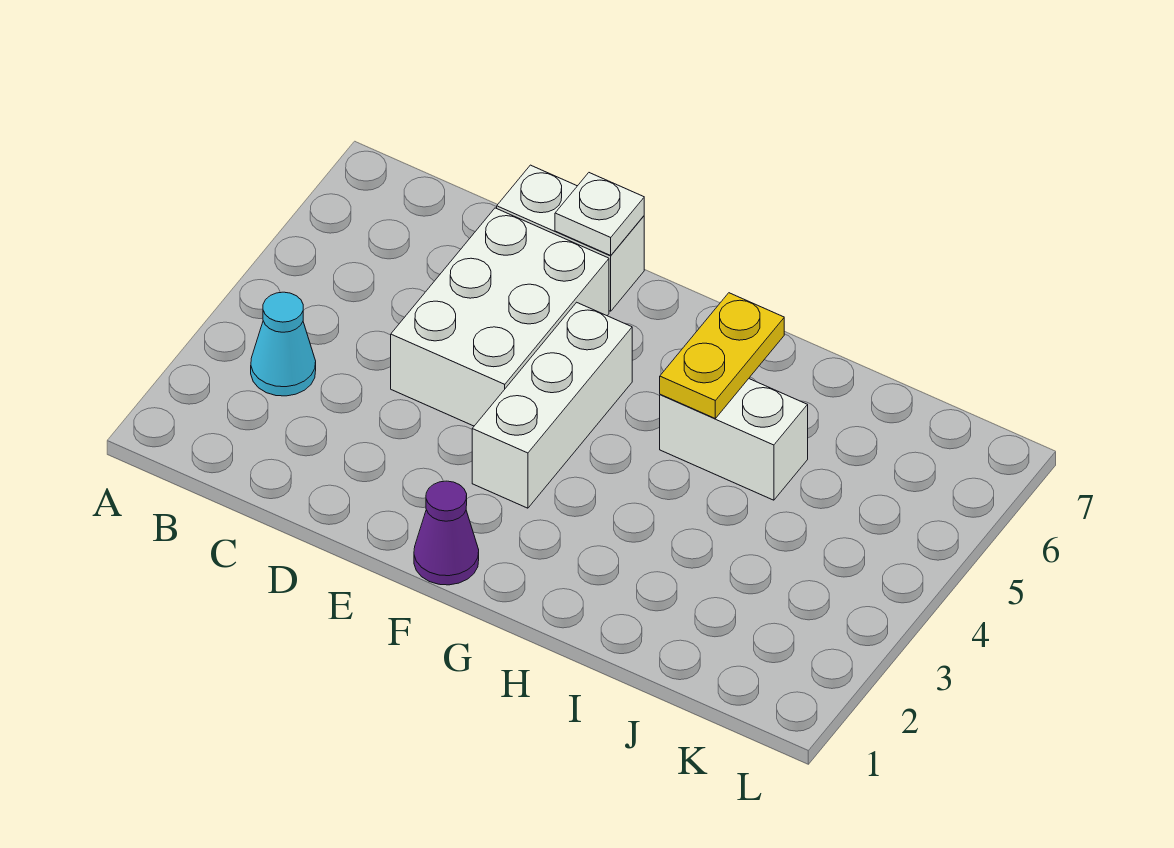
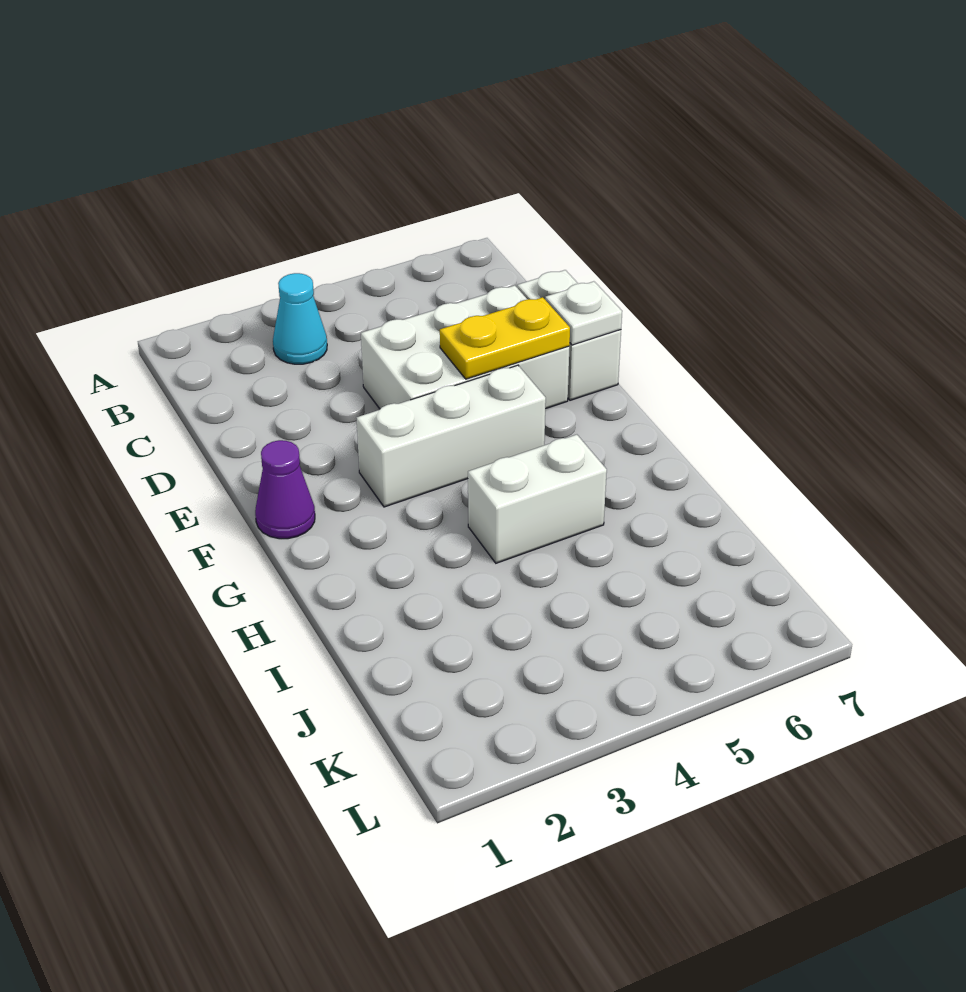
white brick H5:I5 level 1 -> white brick H4:H5 level 1
yellow plate H5:H6 level 2 -> yellow plate E5:E6 level 2

